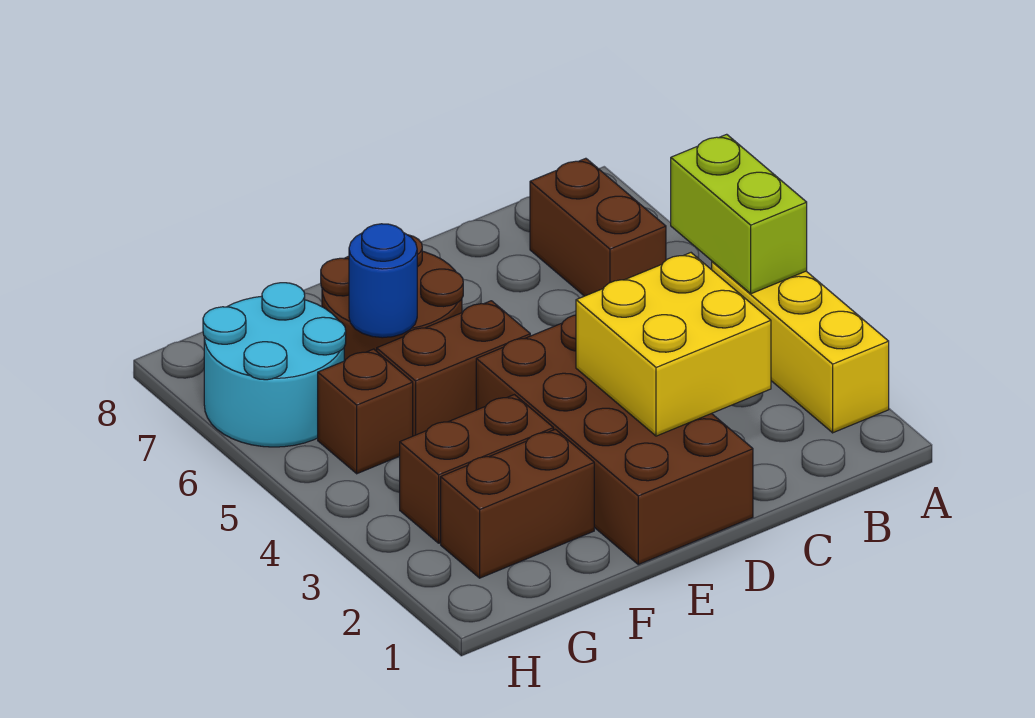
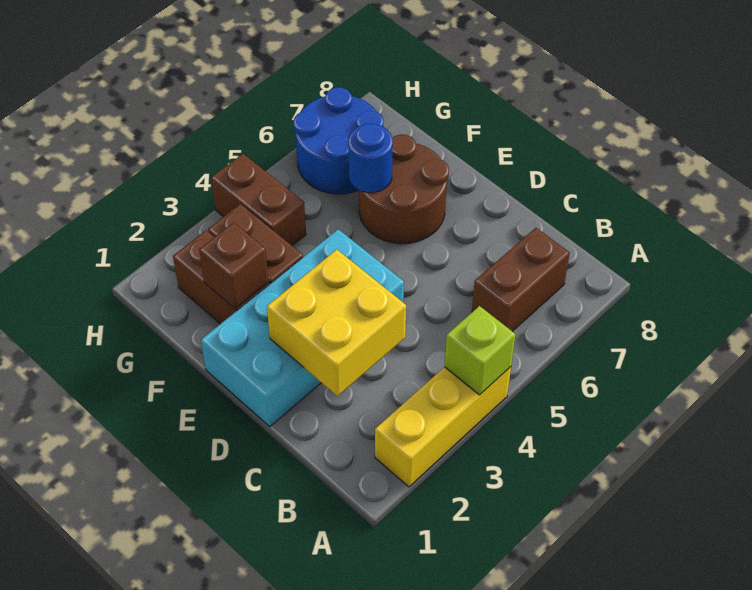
lime brick A4:A5 level 2 -> lime brick A4 level 2
brown brick D1:E4 level 1 -> cyan brick D1:E4 level 1
brown brick E5:F5 level 1 -> brown brick G4:H4 level 1
brown brick G5 level 1 -> brown brick F2 level 2
cyan round brick G6:H7 level 1 -> blue round brick G6:H7 level 1

